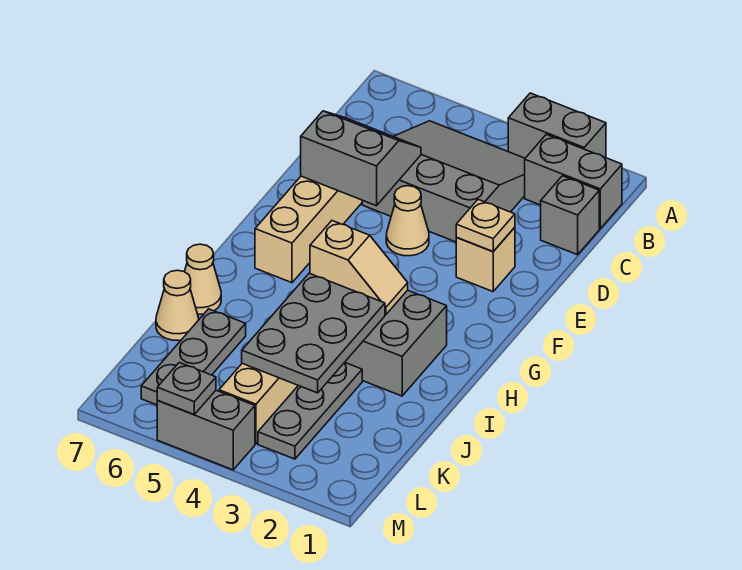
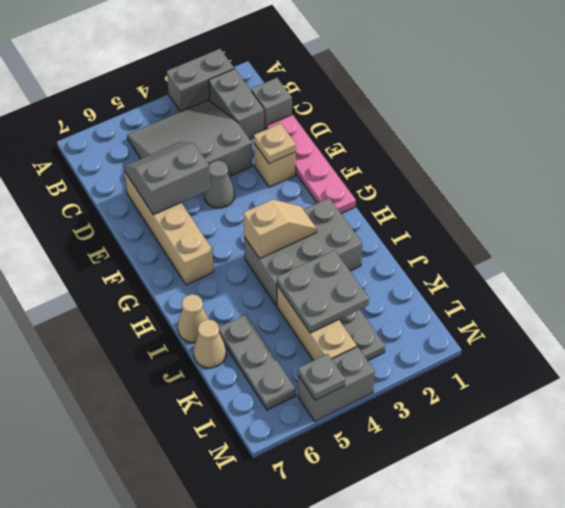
grey brick B1:B2 level 1 -> grey brick B2:C2 level 1
none -> pink plate D1:G1 level 1
tan cone E4 level 1 -> grey cone E4 level 1
grey plate I3:K4 level 2 -> grey plate J3:K4 level 2

